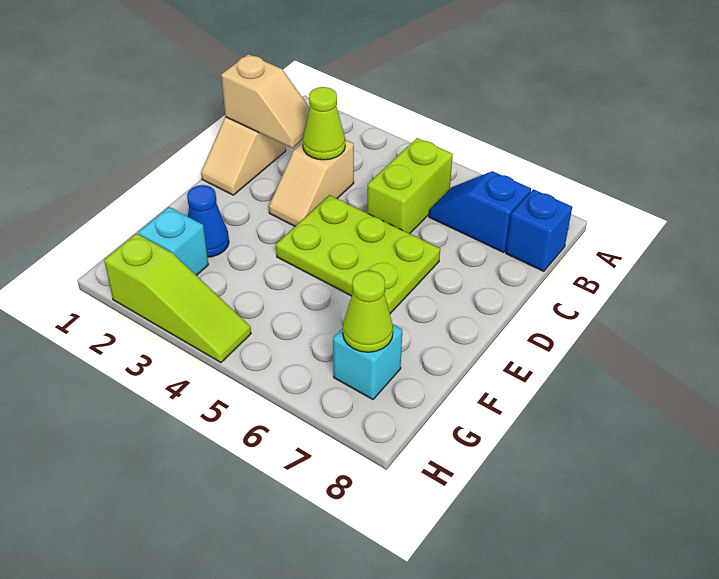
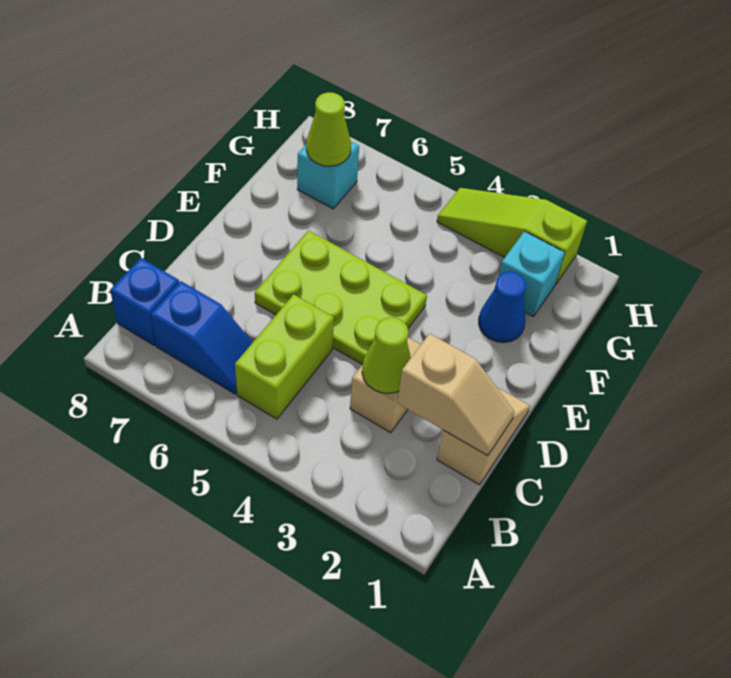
tan slope C1:C2 level 2 top 1 -> tan slope C1:C2 level 2 top 2

